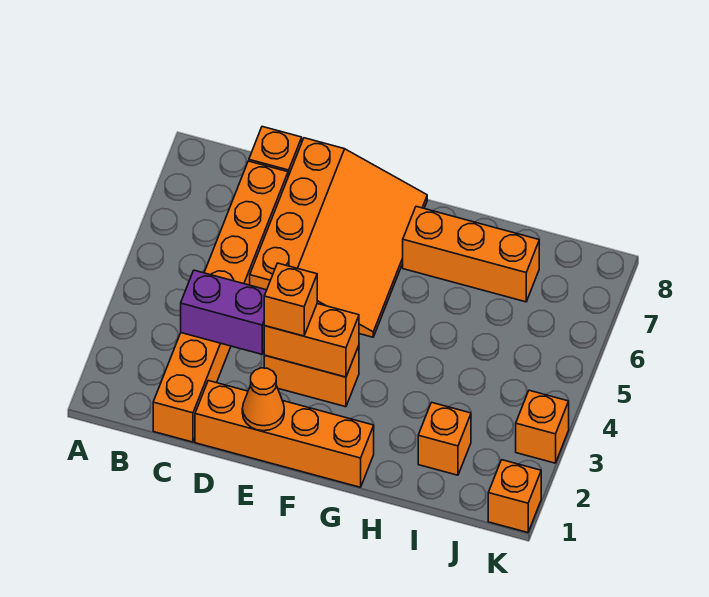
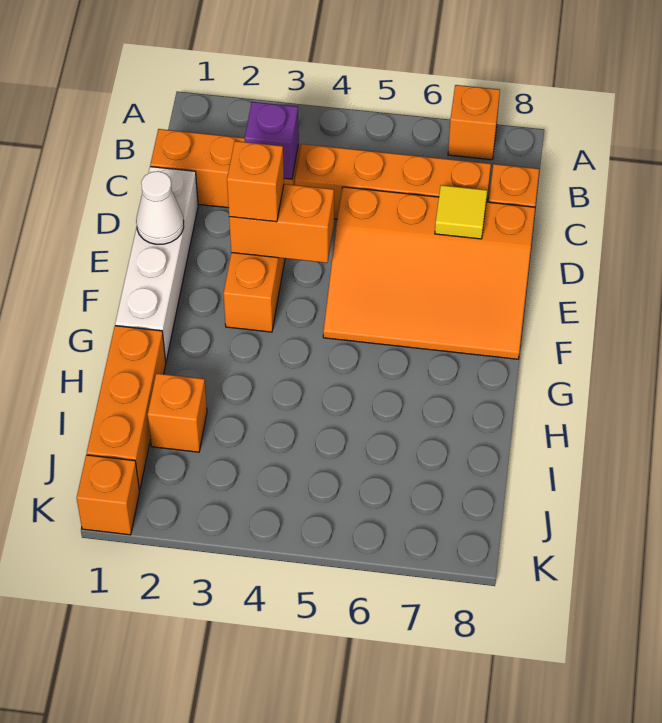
purple brick C3:D3 level 2 -> purple brick C3 level 2
orange brick D1:G1 level 1 -> white brick D1:G1 level 1
none -> yellow tile D7 level 2
orange cone E1 level 2 -> white cone E1 level 2
orange brick E3:F3 level 2 -> orange brick E3:E4 level 2
orange brick G7:I7 level 1 -> orange brick H1:J1 level 1
orange brick K3 level 1 -> orange brick A7 level 1

